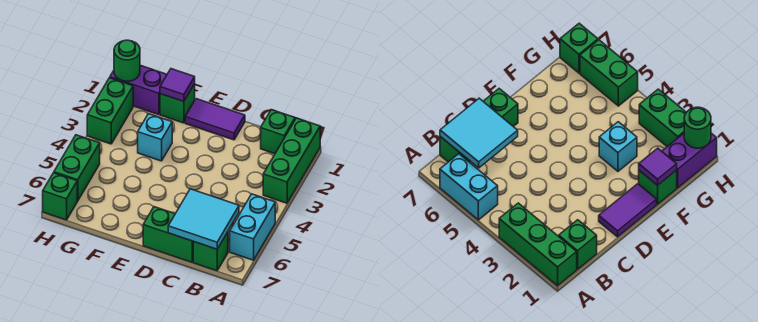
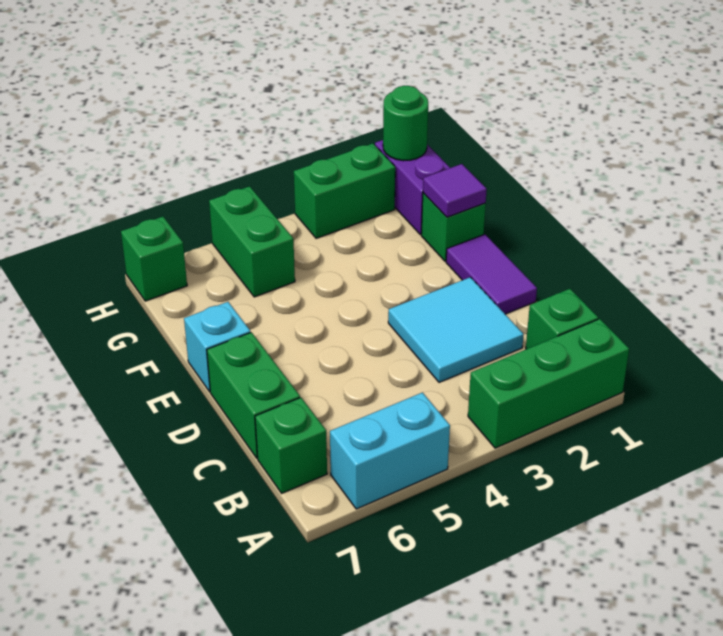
cyan tile B6:C7 level 2 -> cyan tile C2:D3 level 1
cyan brick F3 level 1 -> cyan brick E7 level 1
green brick H5:H6 level 1 -> green brick G5:H5 level 1

